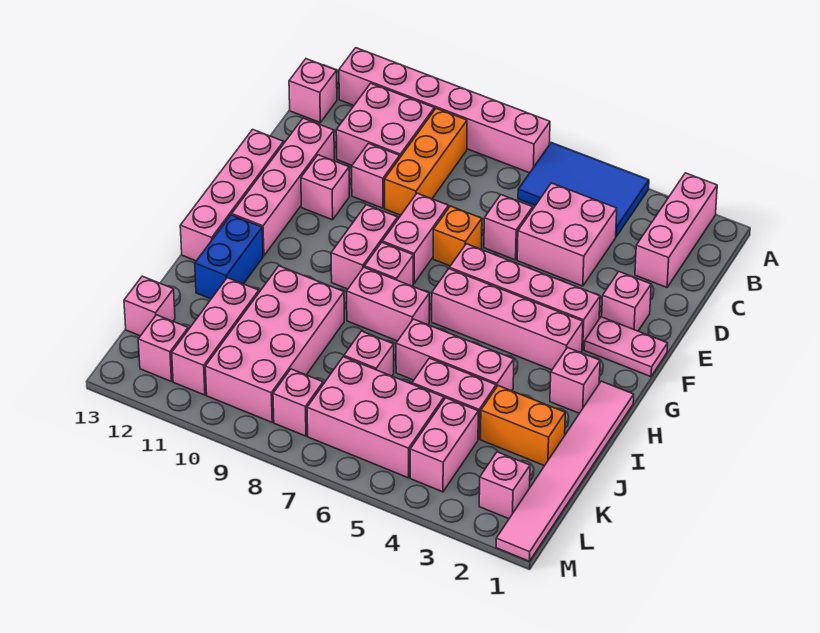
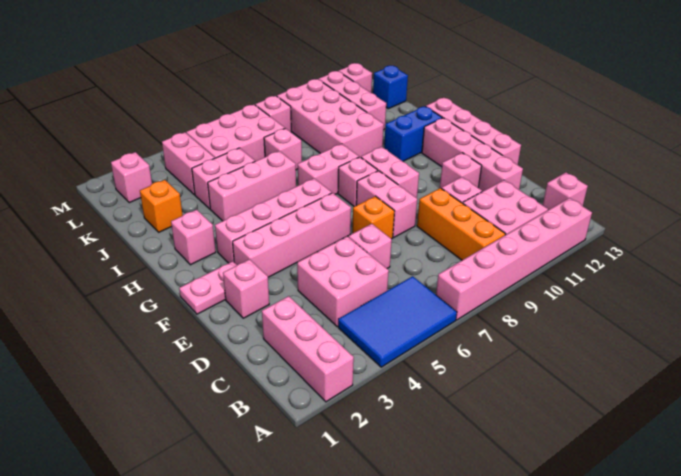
pink tile H1:M1 level 1 -> none
blue brick H12:I12 level 1 -> blue brick H11:H12 level 1
orange brick J2:J3 level 1 -> orange brick J2 level 1
pink brick K13 level 1 -> blue brick K13 level 1

